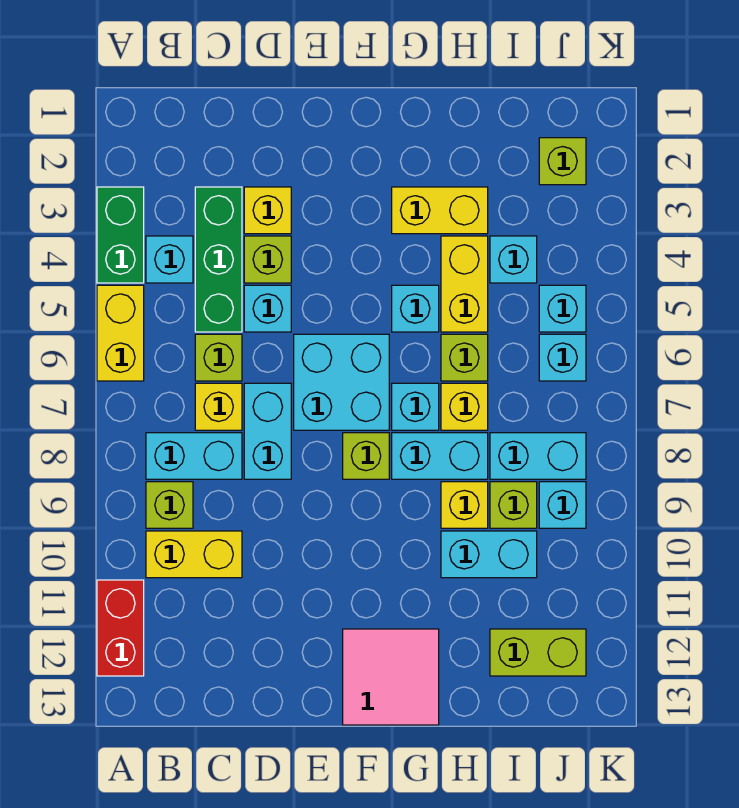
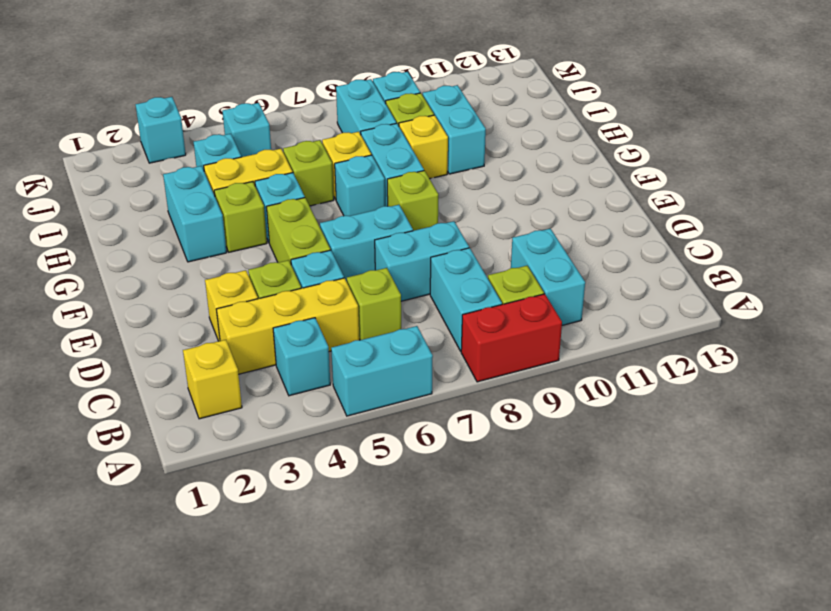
green brick A3:A4 level 1 -> none
yellow brick A5:A6 level 1 -> cyan brick A5:A6 level 1
red brick A11:A12 level 1 -> red brick A8:A9 level 1
yellow brick B10:C10 level 1 -> cyan brick B10:C10 level 1
green brick C3:C5 level 1 -> yellow brick C3:C5 level 1
yellow brick C7 level 1 -> yellow brick B2 level 1
cyan brick E6:F7 level 1 -> cyan brick E6:E7 level 1
pink tile F12:G13 level 1 -> none
yellow brick G3:H3 level 1 -> cyan brick G3:H3 level 1
lime brick I12:J12 level 1 -> lime brick E5:F5 level 1
lime brick J2 level 1 -> lime brick G4 level 1
cyan brick J6 level 1 -> cyan brick K3 level 1

